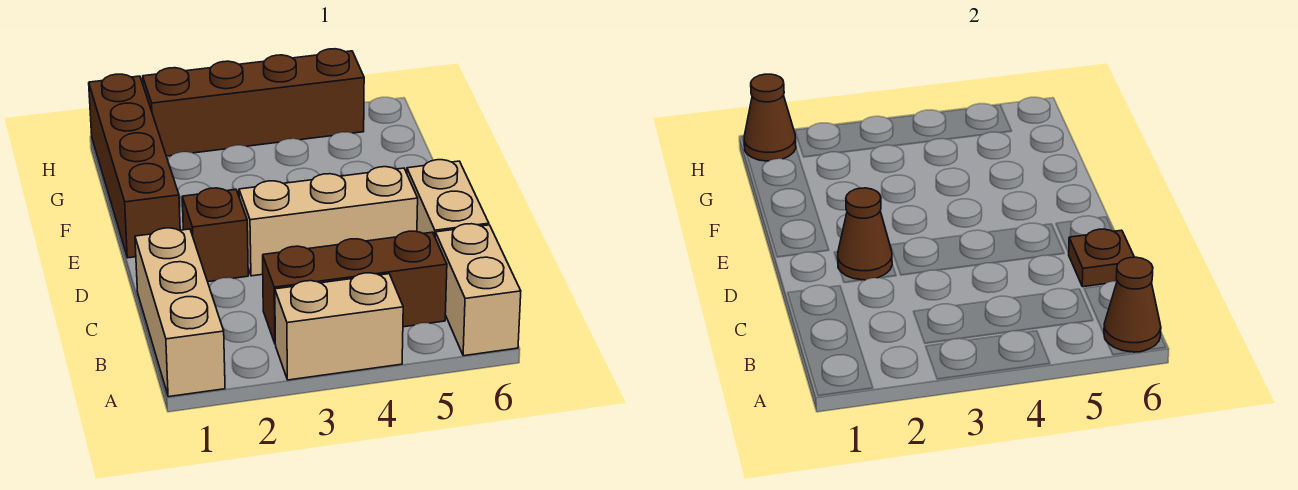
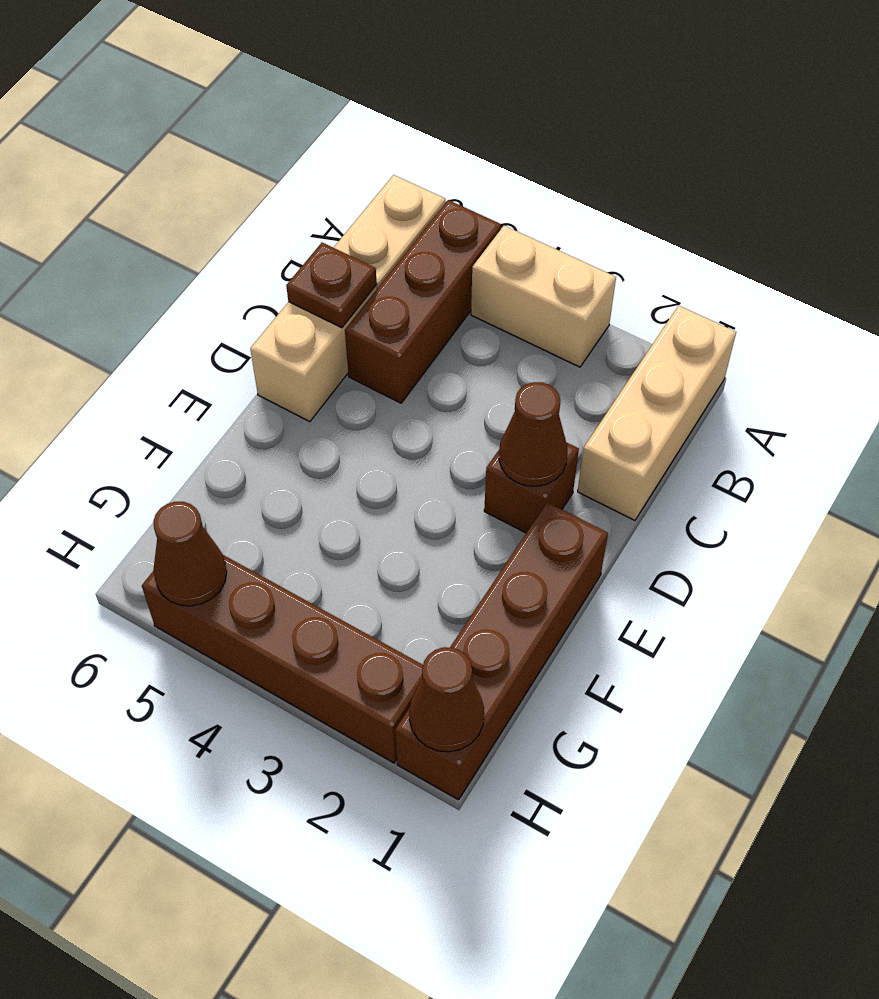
brown cone A6 level 2 -> brown cone H5 level 2
brown brick B3:B5 level 1 -> brown brick A5:C5 level 1
tan brick D3:D5 level 1 -> none

